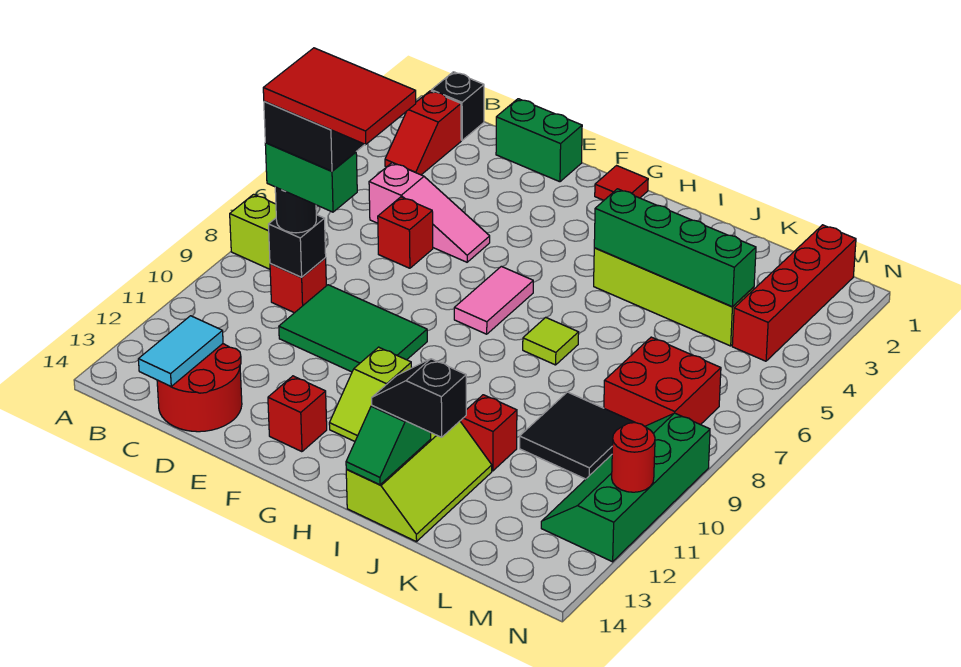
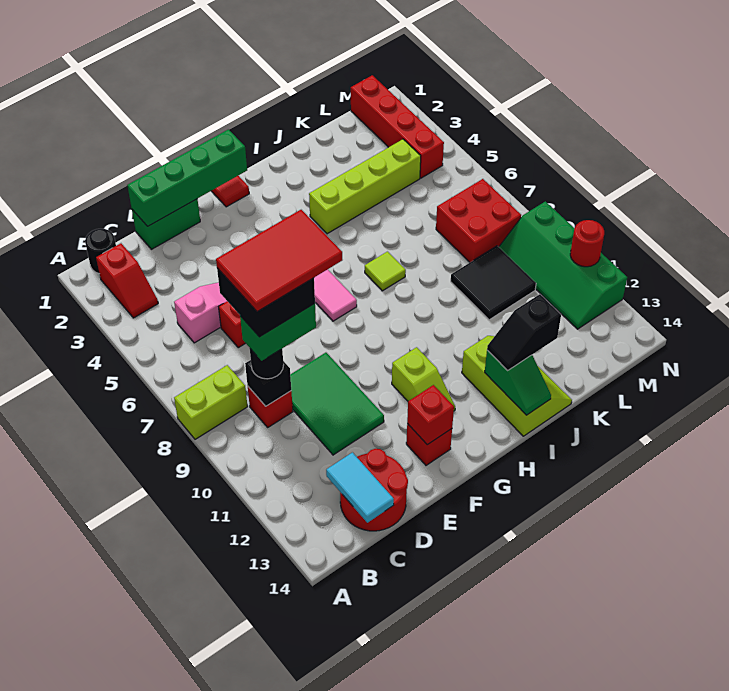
black brick B1 level 1 -> black round brick B1 level 1
green tile D9:F10 level 1 -> green tile D9:E11 level 1
green brick I4:L4 level 2 -> green brick D1:G1 level 2
red brick J11 level 1 -> red brick F13 level 2

